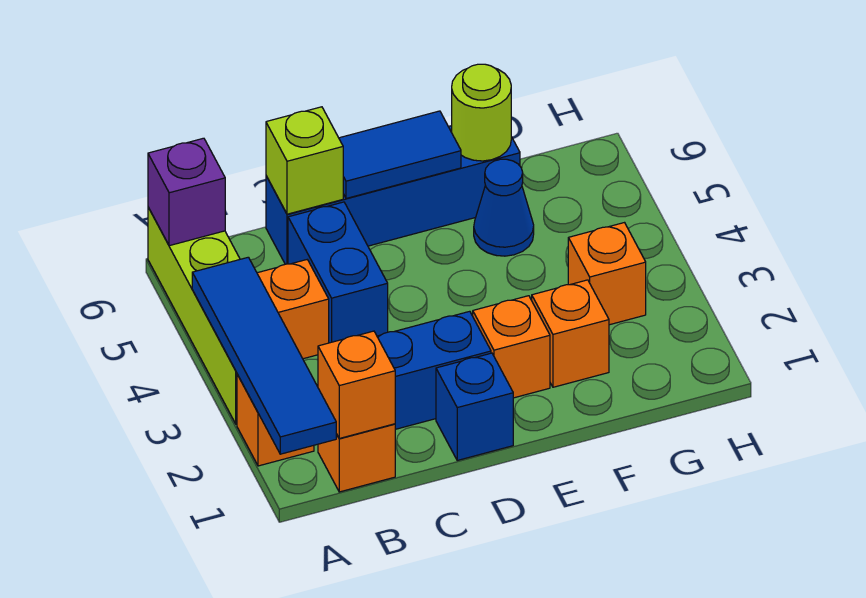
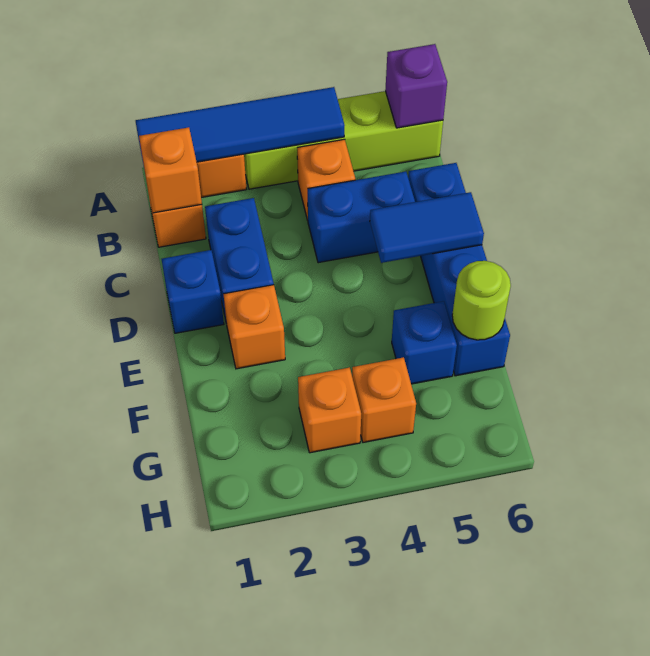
lime brick C6 level 2 -> none
blue tile D6:E6 level 2 -> blue tile D5:D6 level 2
orange brick F2 level 1 -> orange brick G4 level 1
blue cone F5 level 1 -> blue brick F5 level 1

